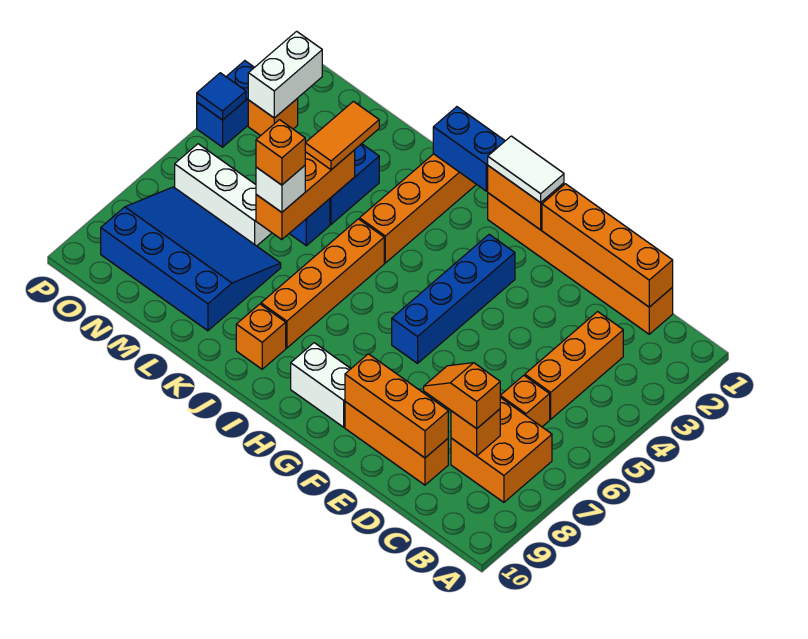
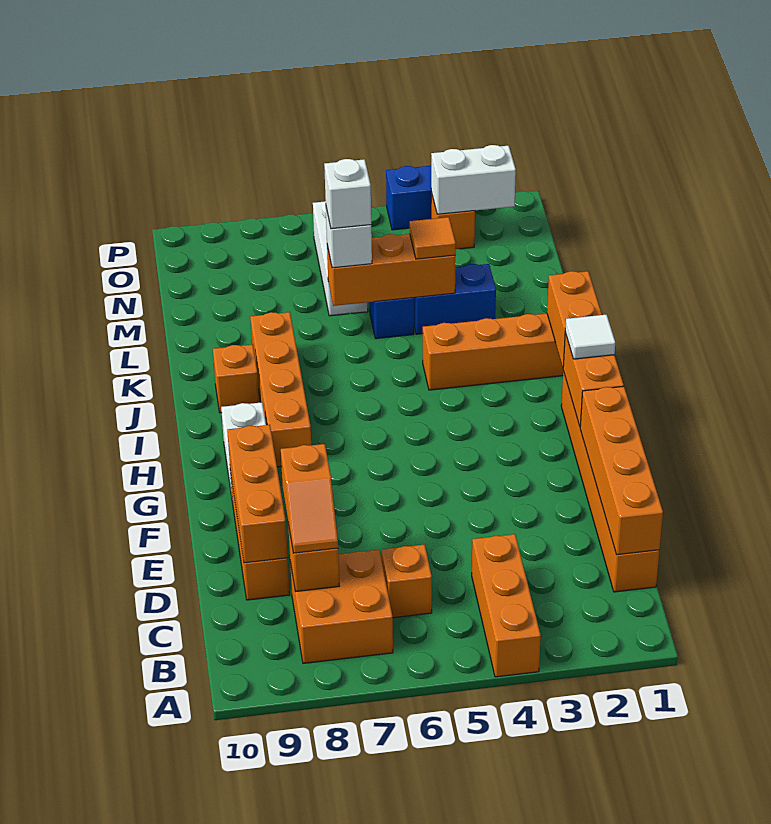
orange brick C3:C5 level 1 -> orange brick A4:C4 level 1
orange slope C8:D8 level 3 top C -> orange slope C8:D8 level 3 top D
white tile G1:H1 level 3 -> white tile H1 level 3
blue brick G3:G6 level 1 -> none
blue brick I1:J1 level 2 -> orange brick I1:J1 level 2
orange brick J5:J8 level 1 -> orange brick H8:K8 level 1
orange tile L3:L4 level 3 -> orange tile L4 level 3
orange brick L6 level 4 -> white brick L6 level 4
blue slope L7:O9 level 1 top 9 -> none
blue tile P4 level 2 -> none

